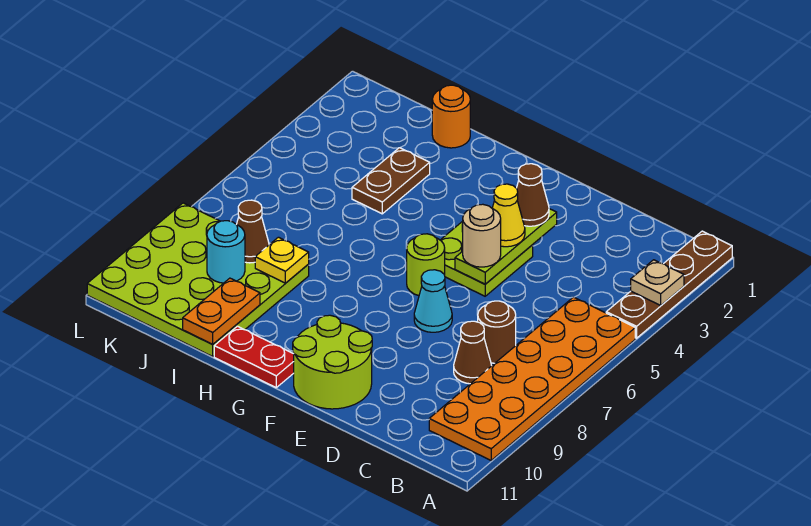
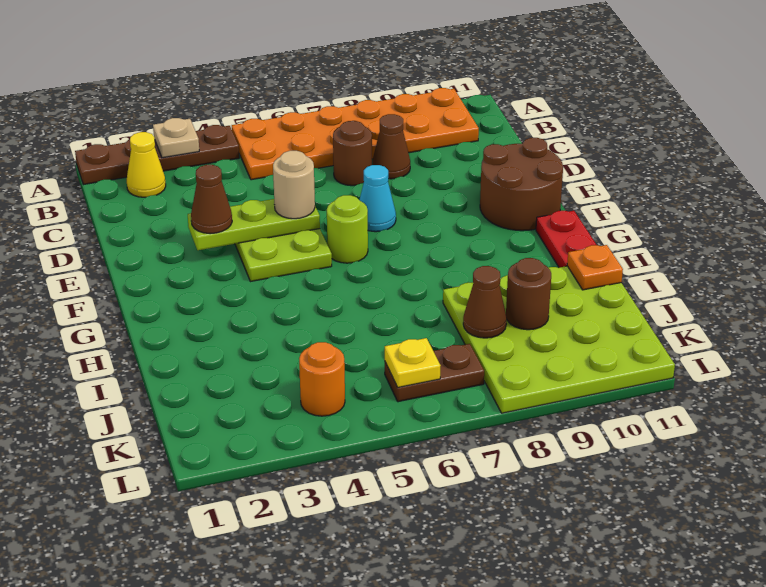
yellow cone E4 level 3 -> yellow cone B2 level 1
lime round brick E10:F11 level 1 -> brown round brick E10:F11 level 1
orange round brick I1 level 1 -> orange round brick K4 level 1
brown plate I3:I4 level 1 -> brown plate K6:K7 level 1
yellow plate I8 level 2 -> yellow plate K6 level 2
orange plate I10:I11 level 2 -> orange plate I11 level 2
cyan round brick J9 level 2 -> brown round brick J9 level 2

